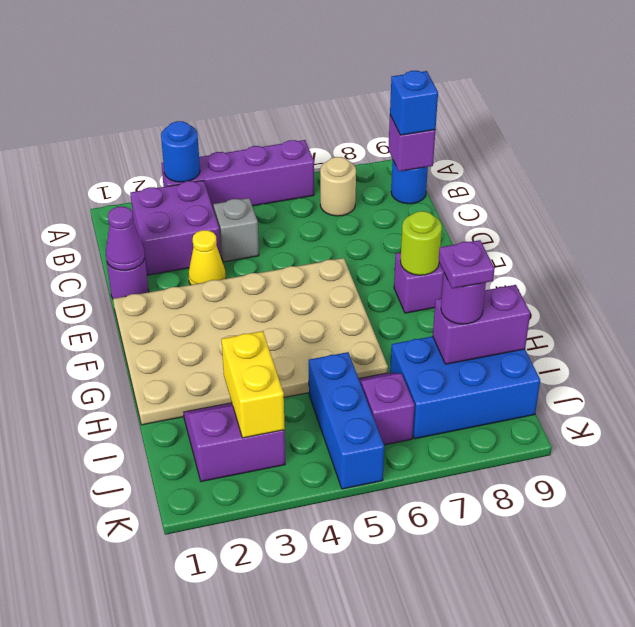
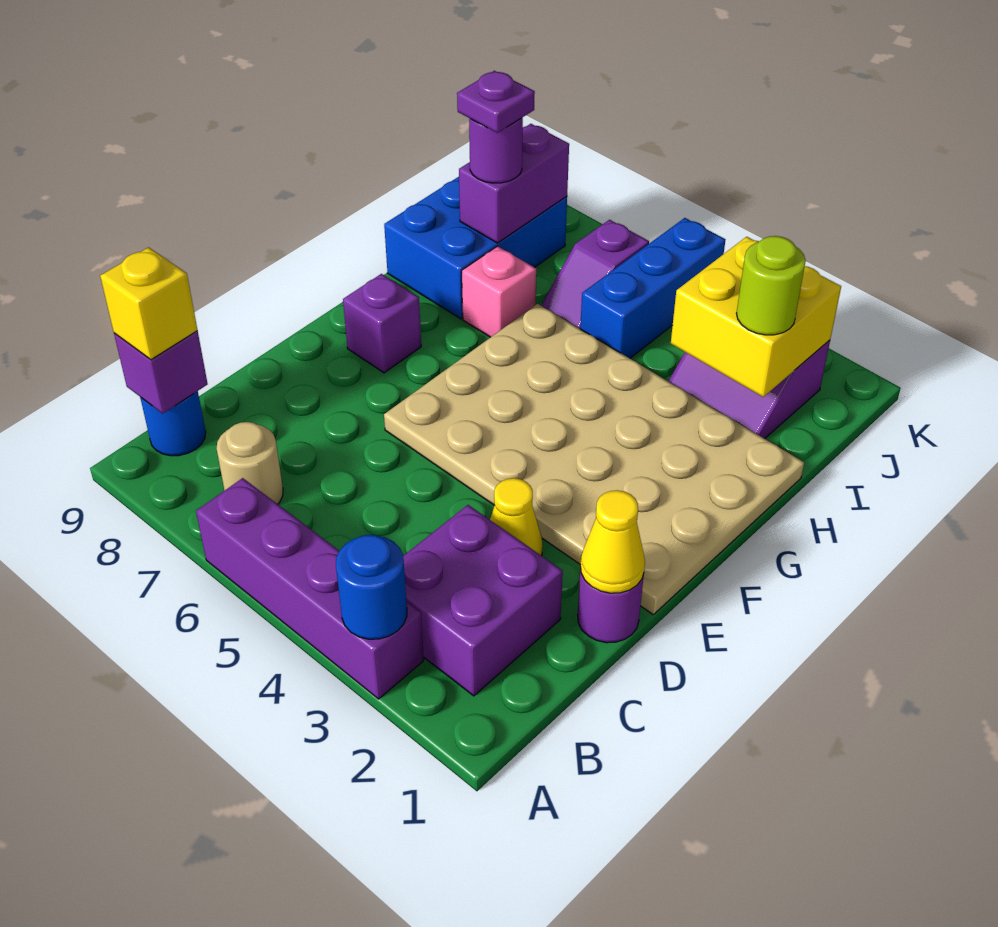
blue brick B9 level 3 -> yellow brick B9 level 3
grey brick C4 level 1 -> none
purple cone D1 level 2 -> yellow cone D1 level 2
lime round brick F8 level 2 -> lime round brick I2 level 3
none -> pink brick H7 level 1
yellow brick I3:J3 level 2 -> yellow brick I2:J3 level 2
blue brick I7:J9 level 1 -> blue brick H8:J9 level 1
purple brick I8:I9 level 2 -> purple brick I8:J8 level 2

